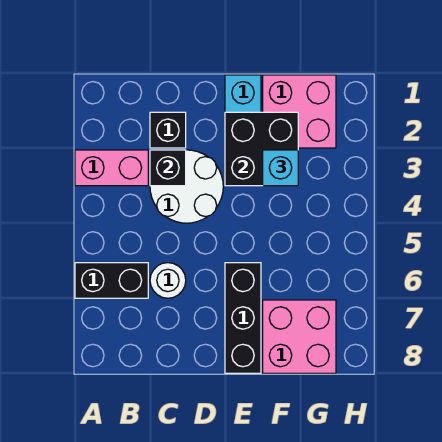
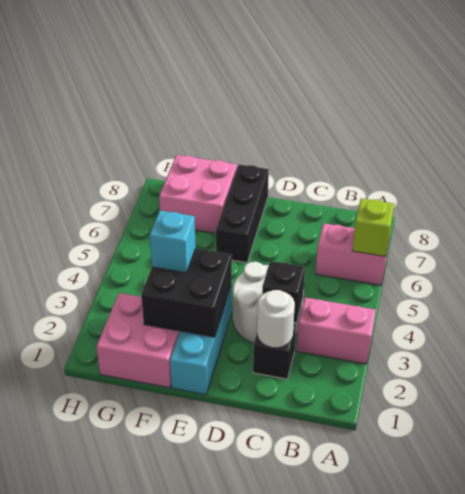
black brick A6:B6 level 1 -> pink brick A6:B6 level 1
none -> lime brick A6 level 2
white round brick C6 level 1 -> white round brick C2 level 2

